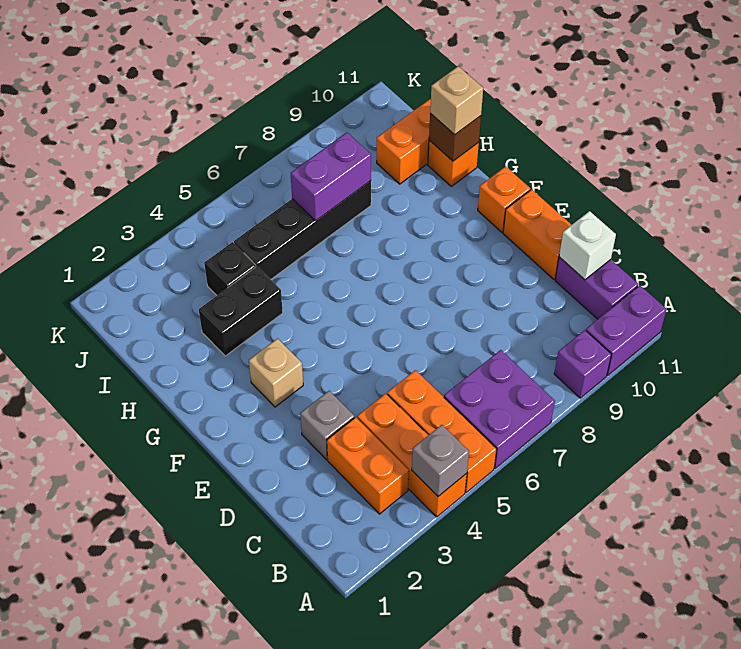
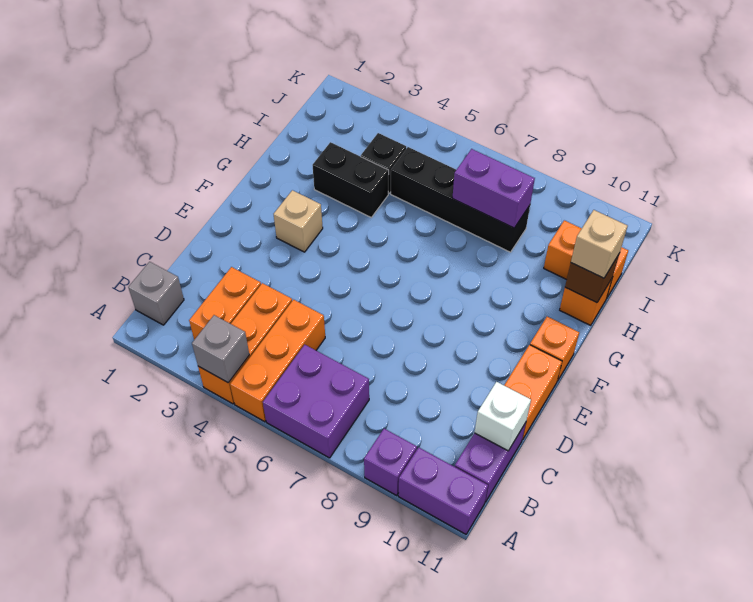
grey brick D3 level 1 -> grey brick B1 level 1

